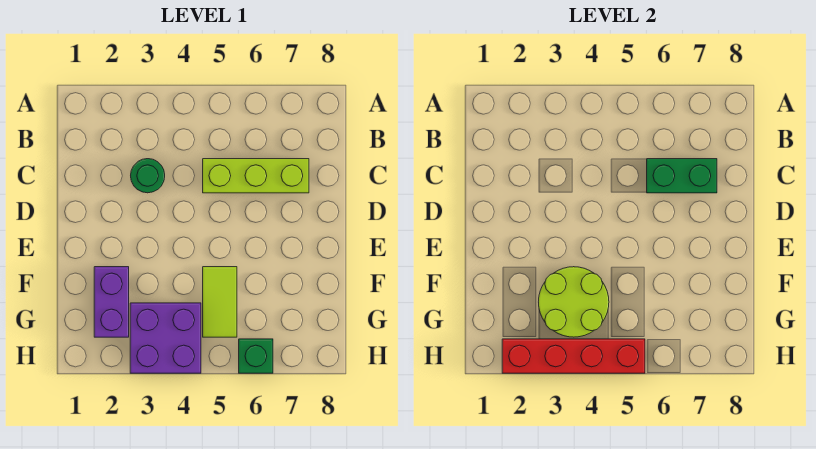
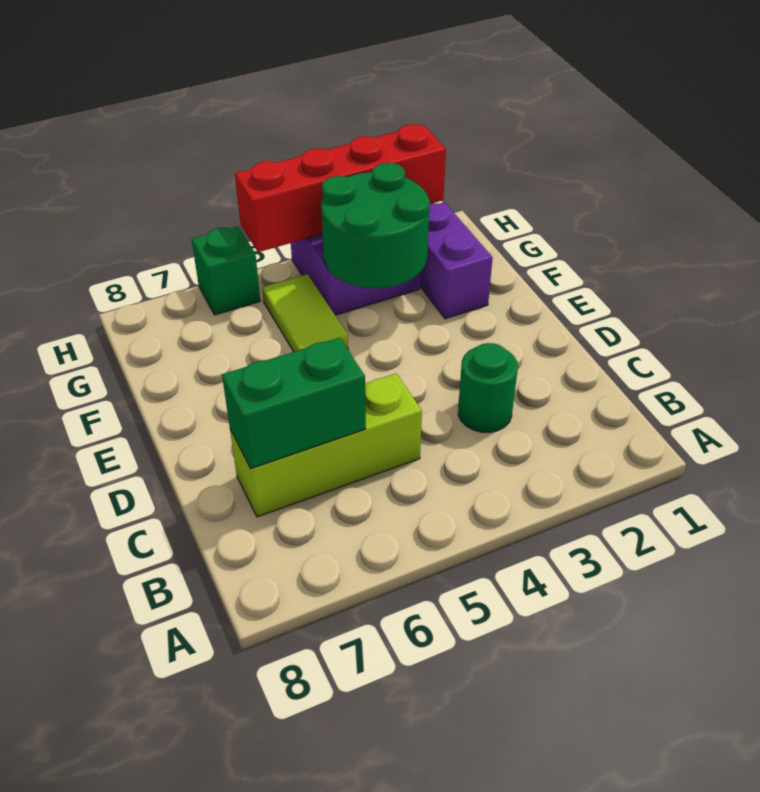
lime round brick F3:G4 level 2 -> green round brick F3:G4 level 2

